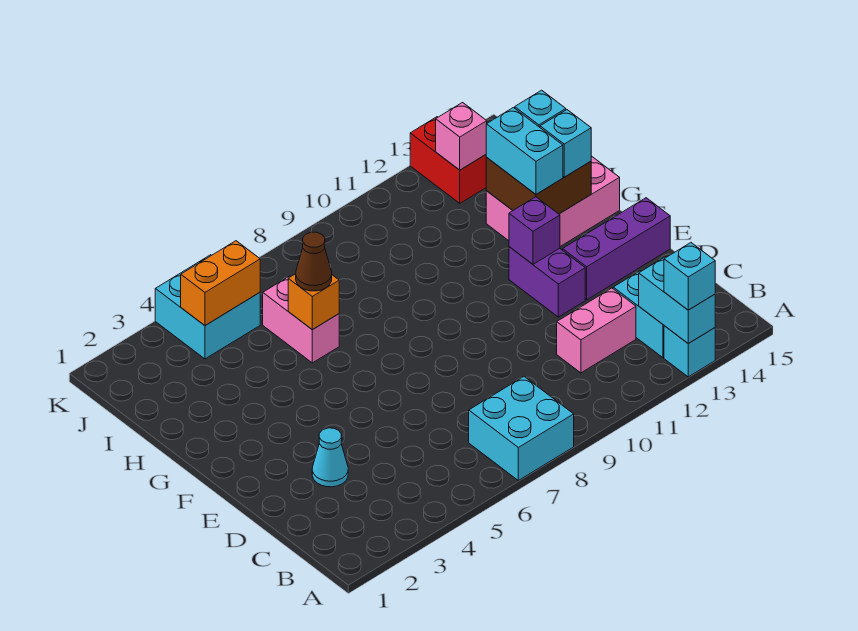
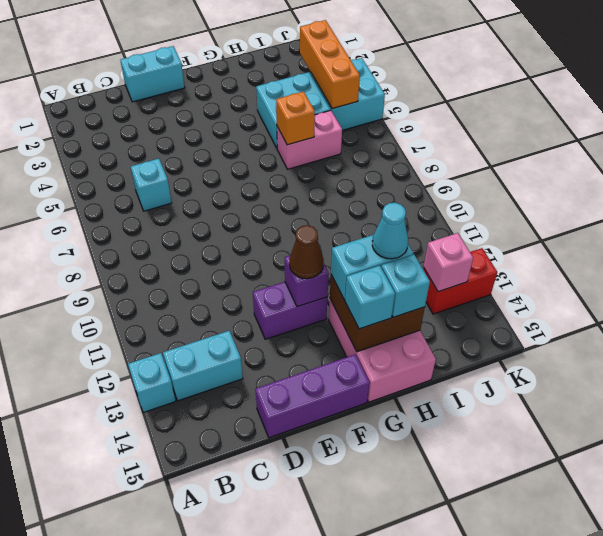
cyan brick A7:B8 level 1 -> cyan brick H4:I5 level 1
cyan brick A13:B13 level 2 -> cyan brick D1:E1 level 1
cyan brick A13 level 3 -> cyan brick C6 level 1
pink brick C11:C12 level 1 -> none
cyan cone D3 level 1 -> cyan cone H13 level 4
purple brick E13:E15 level 1 -> purple brick D15:F15 level 1
brown cone H6 level 3 -> brown cone F12 level 3
orange brick J4:J5 level 2 -> orange brick J3:J5 level 2

